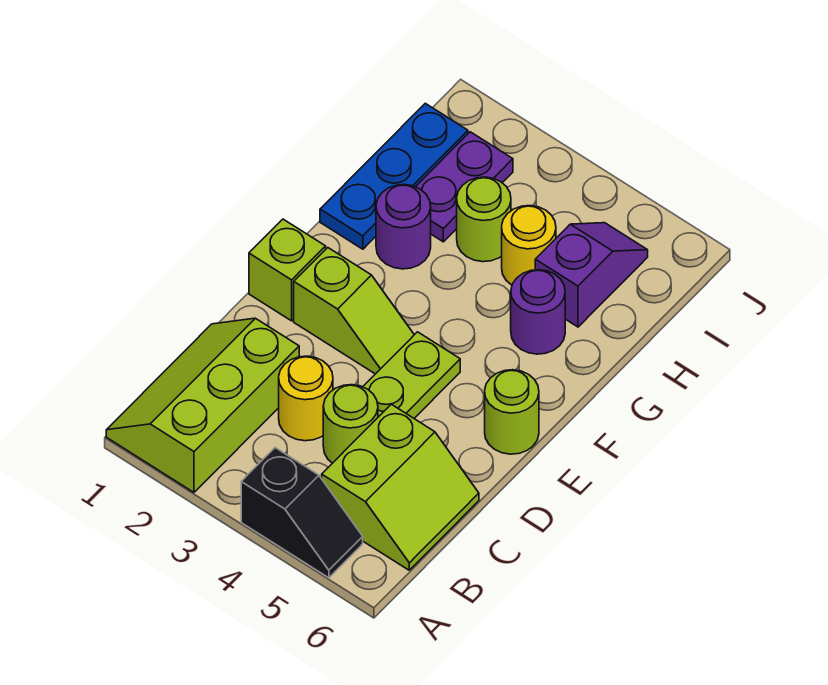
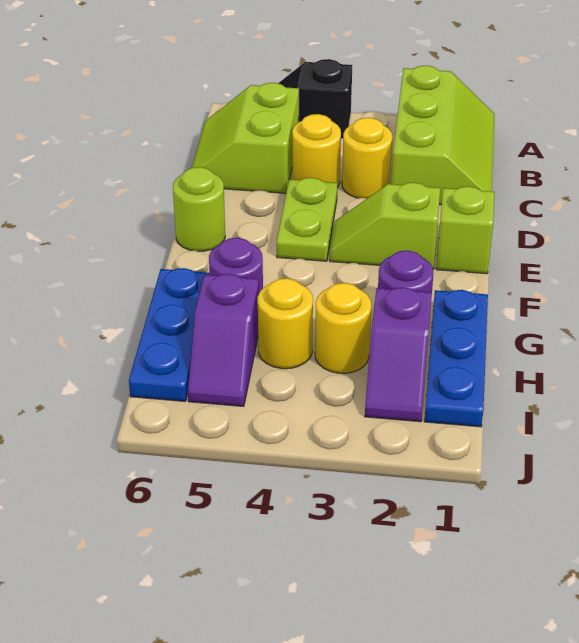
lime round brick C4 level 1 -> yellow round brick C4 level 1
none -> blue plate G6:I6 level 1
purple plate H2:I2 level 1 -> purple slope H2:I2 level 1 top H
lime round brick H3 level 1 -> yellow round brick H3 level 1

